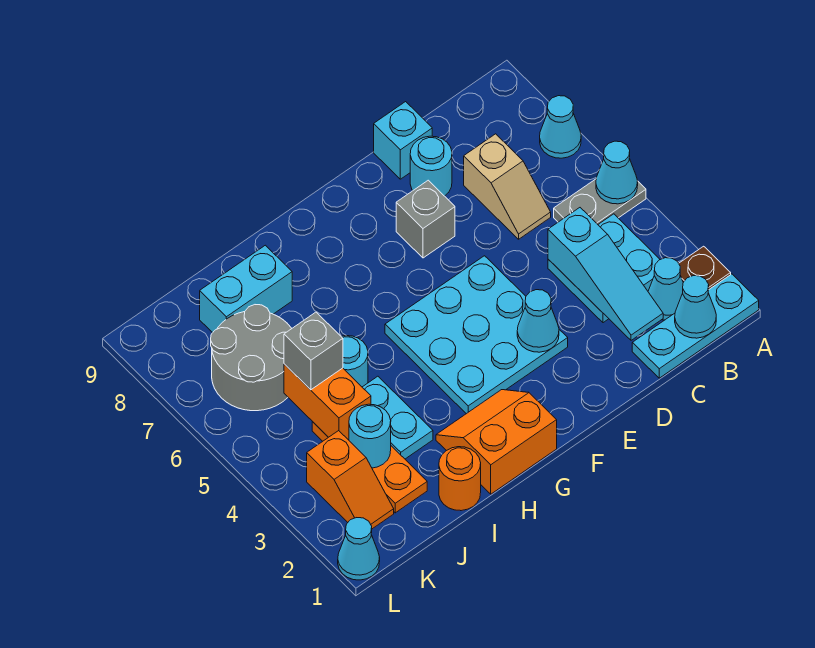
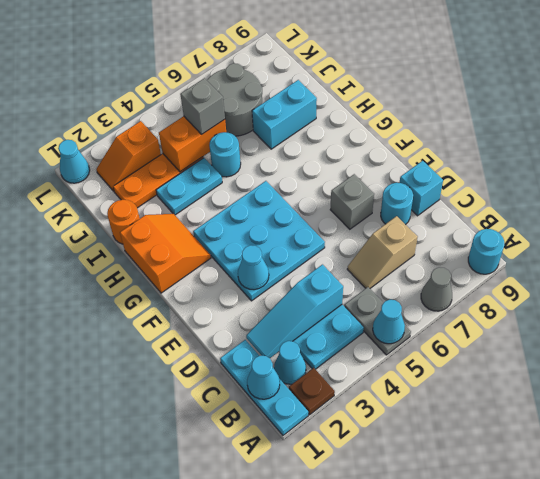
cyan cone A7 level 1 -> grey cone A7 level 1
cyan brick I8:J8 level 1 -> cyan brick I7:I8 level 1
cyan round brick J3 level 2 -> cyan round brick A9 level 1

